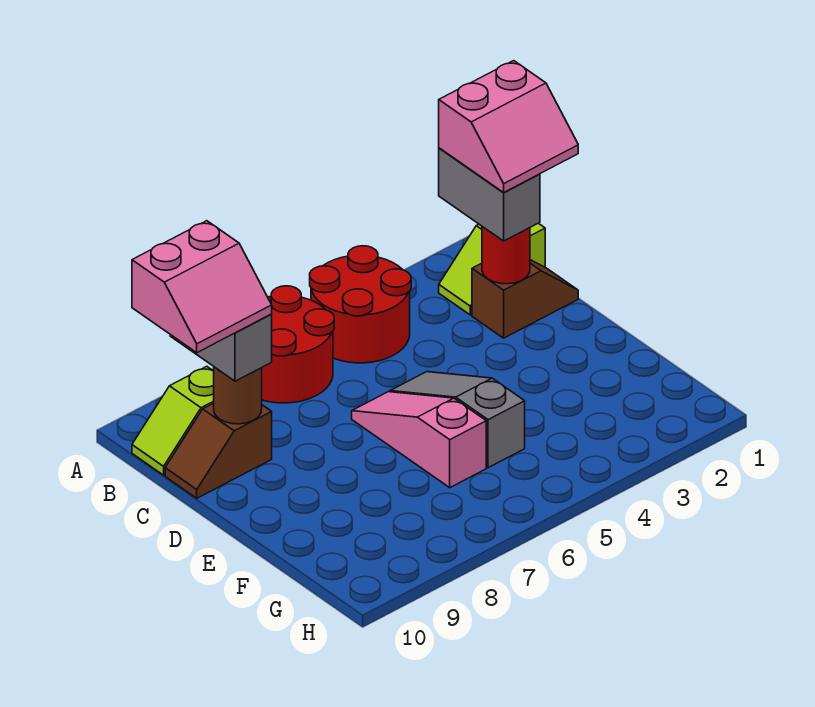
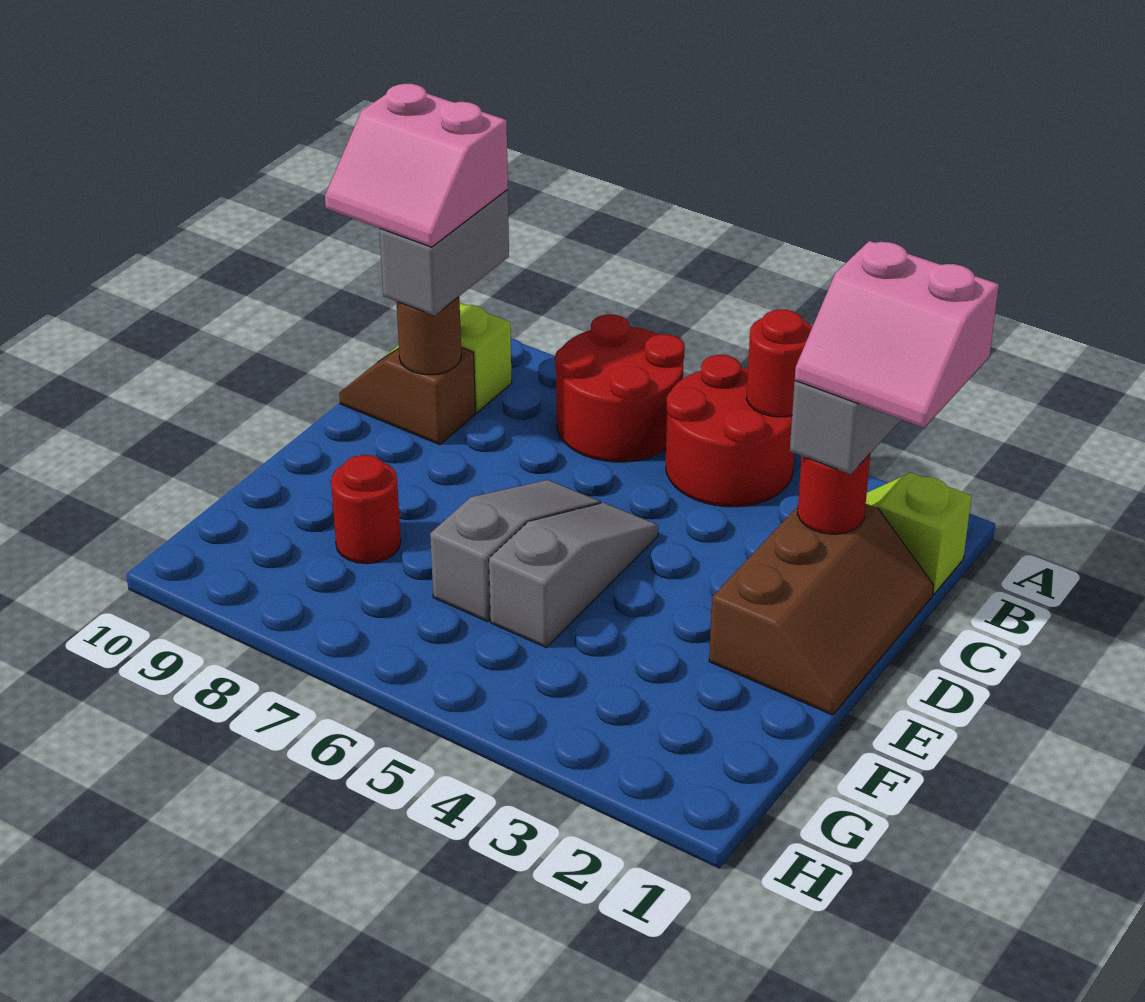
none -> red round brick A4 level 2
brown slope C1:C2 level 1 top 2 -> brown slope C1:E2 level 1 top 2
pink slope D6:F6 level 1 top F -> grey slope D6:F6 level 1 top F
none -> red round brick F8 level 1

